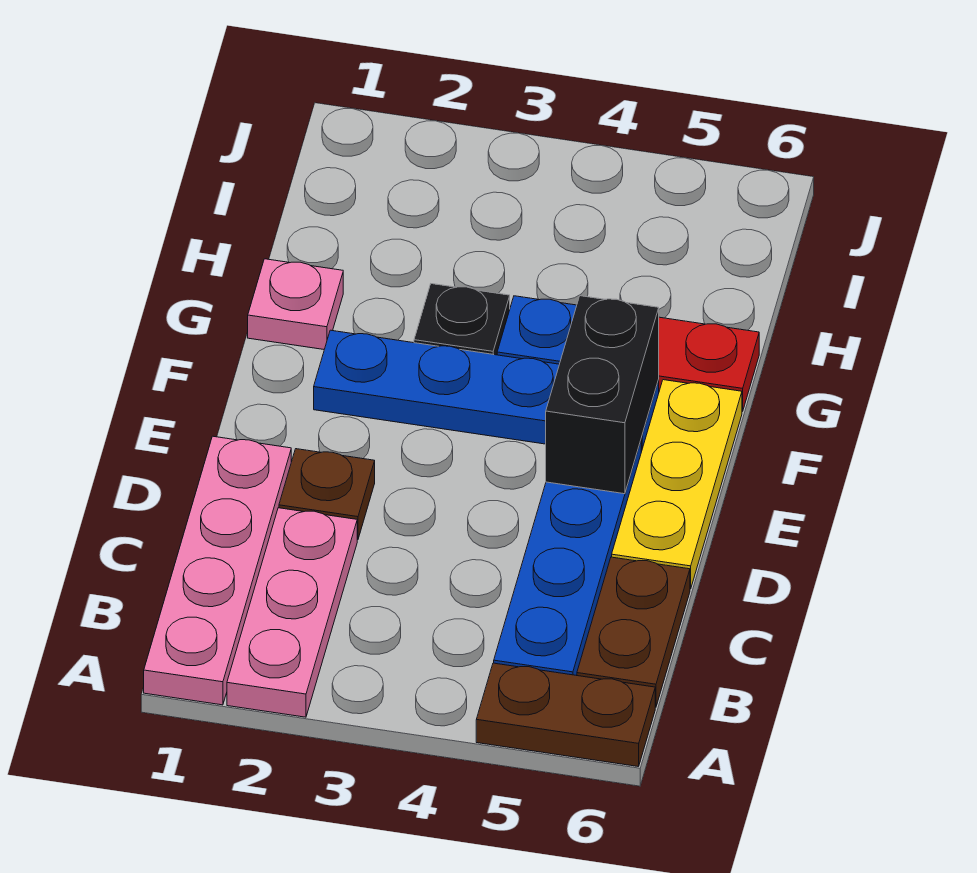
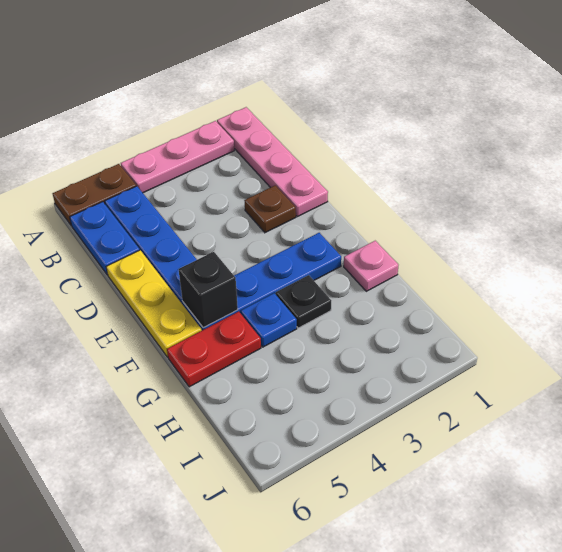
pink plate A2:C2 level 1 -> pink plate A2:A4 level 1
brown plate B6:C6 level 1 -> blue plate B6:C6 level 1
black brick E5:F5 level 2 -> black brick F5 level 2

